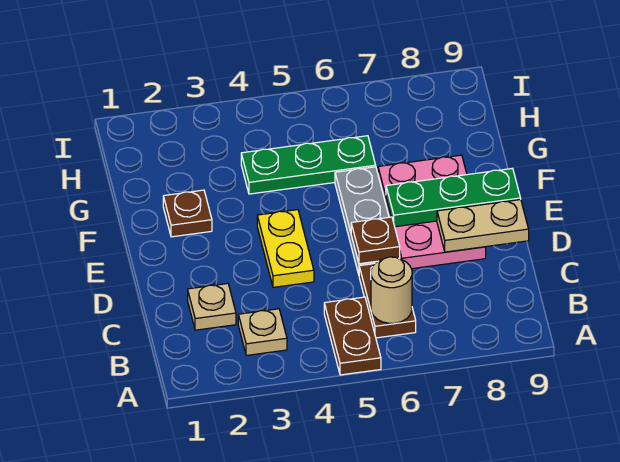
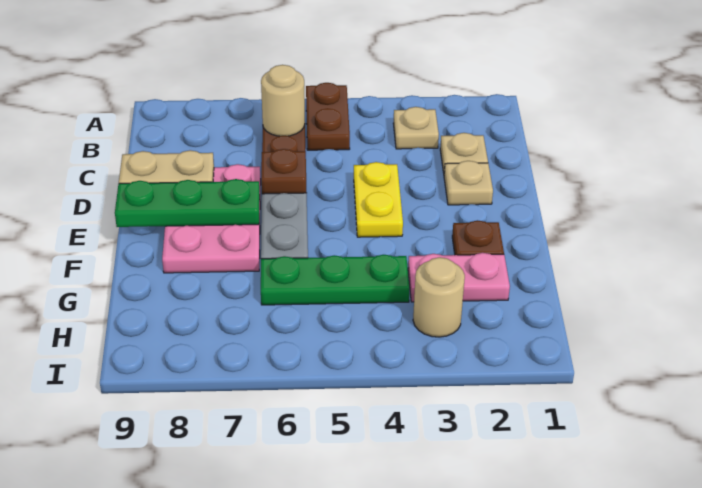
none -> tan plate D2 level 1
none -> pink plate G2:G3 level 1
none -> tan round brick H3 level 1

